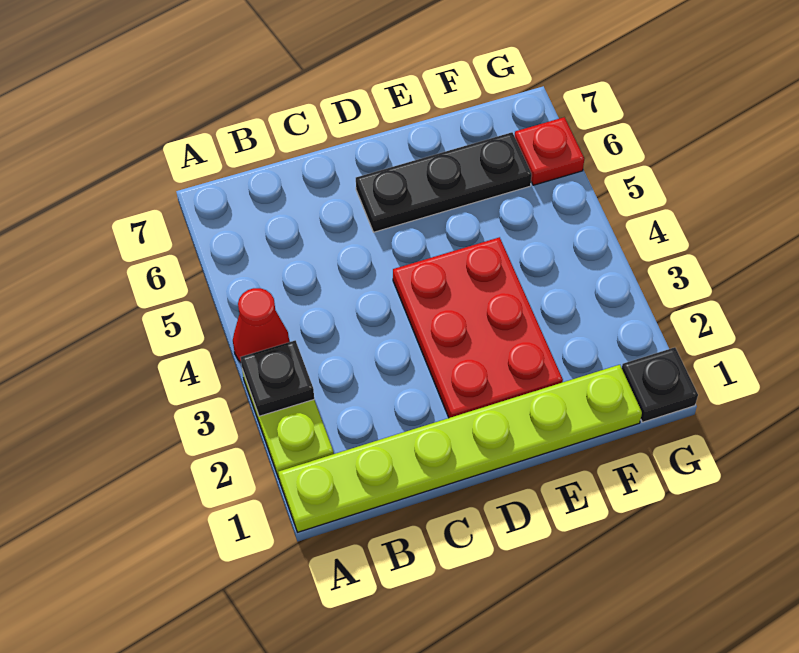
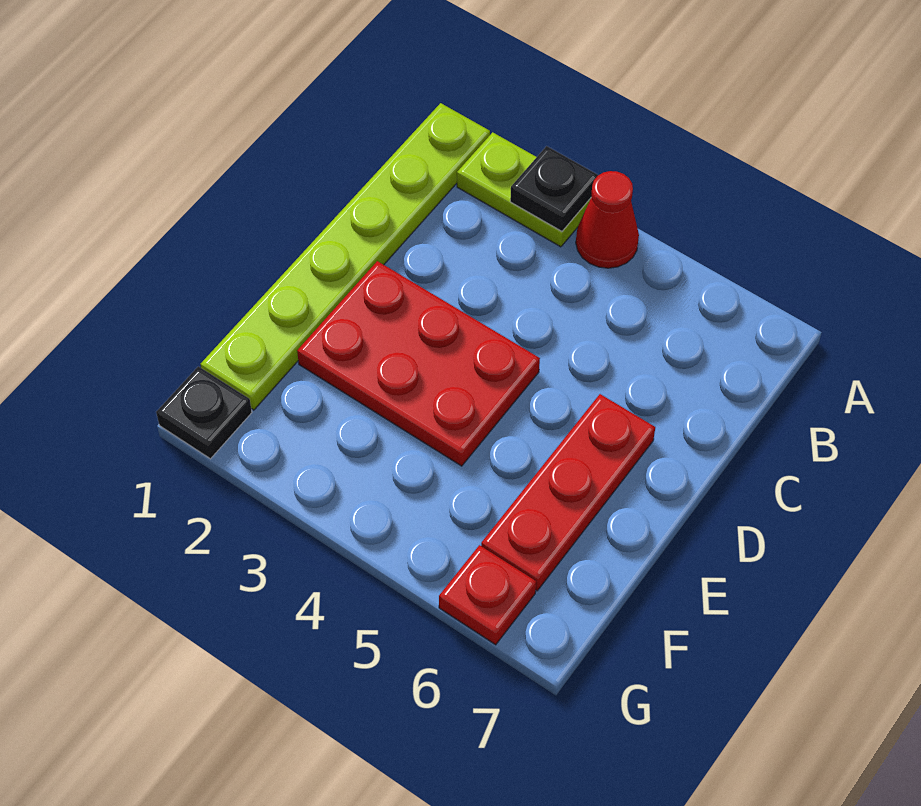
black plate D6:F6 level 1 -> red plate D6:F6 level 1

